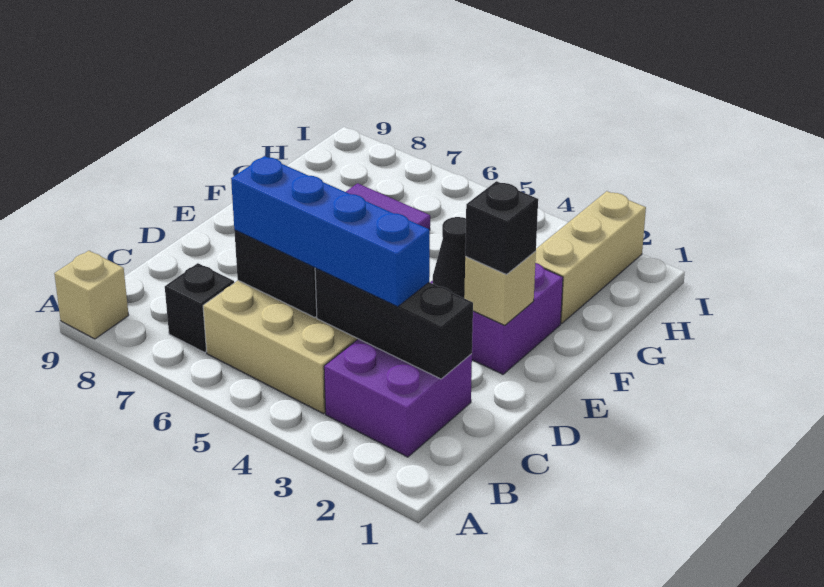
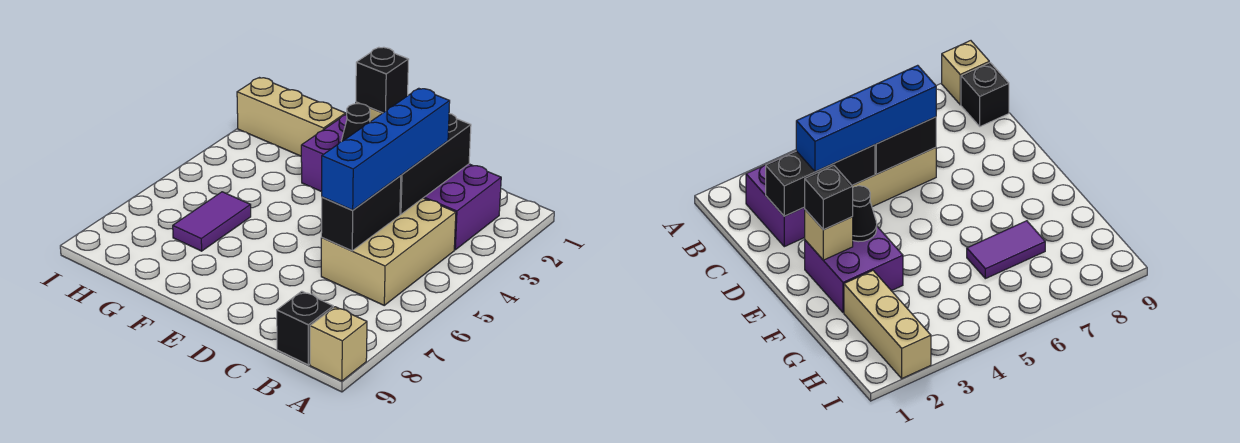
black brick B7 level 1 -> black brick B9 level 1

